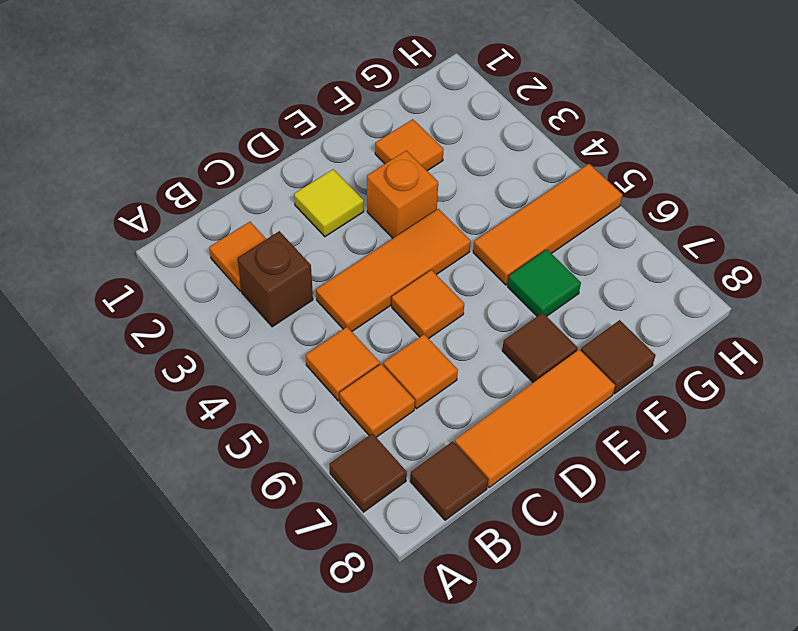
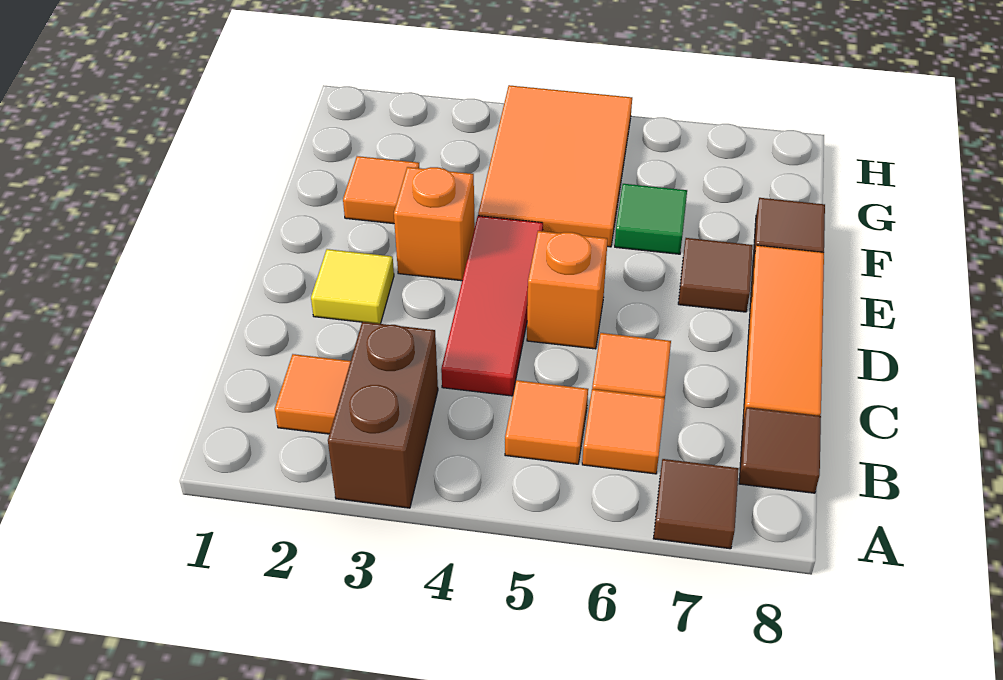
brown brick B3 level 1 -> brown brick A3:B3 level 1
orange tile C4:E4 level 1 -> red tile C4:E4 level 1
orange tile D5 level 1 -> orange brick D5 level 1
orange tile F5:H5 level 1 -> orange tile F4:H5 level 1

